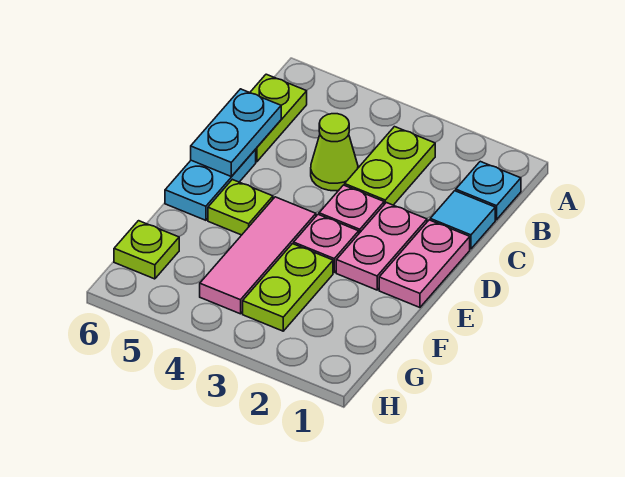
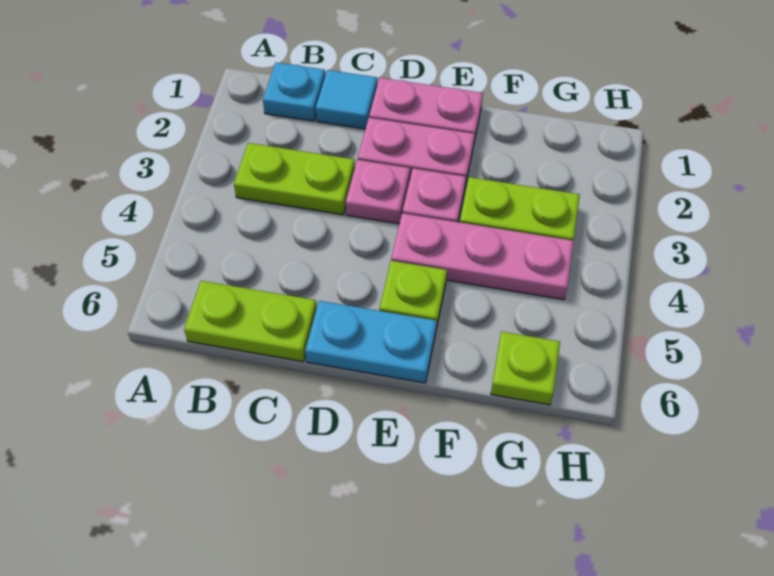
lime cone C4 level 1 -> none
cyan plate C6:D6 level 2 -> none
pink tile E4:G4 level 1 -> pink plate E4:G4 level 1

